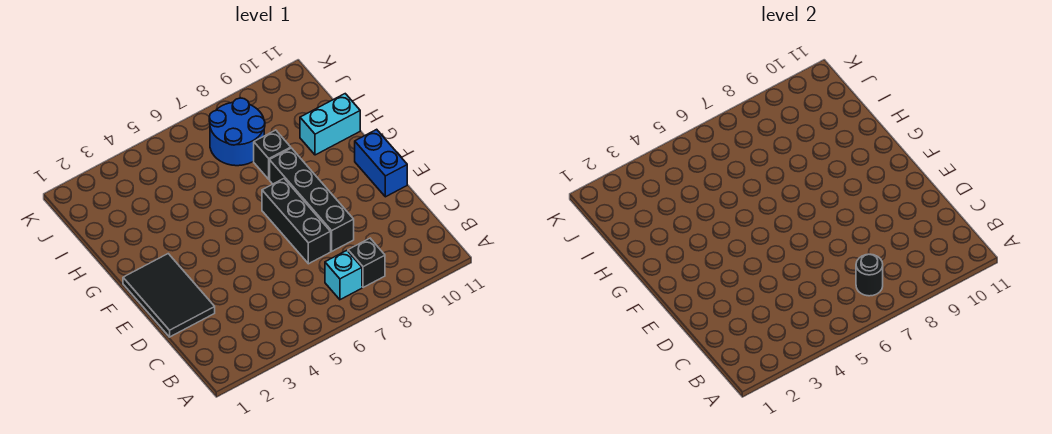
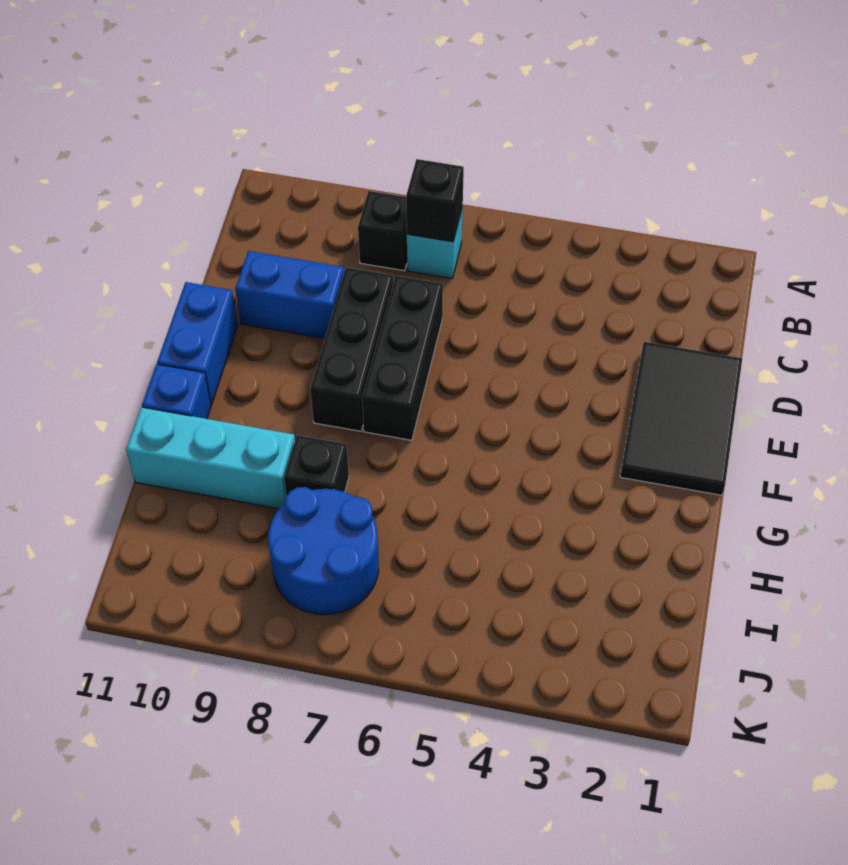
black round brick B7 level 2 -> black brick B7 level 2
black brick D8:G8 level 1 -> black brick D8:F8 level 1
none -> blue brick D9:D10 level 1
none -> blue brick G11 level 1
cyan brick H10:H11 level 1 -> cyan brick H9:H11 level 1

